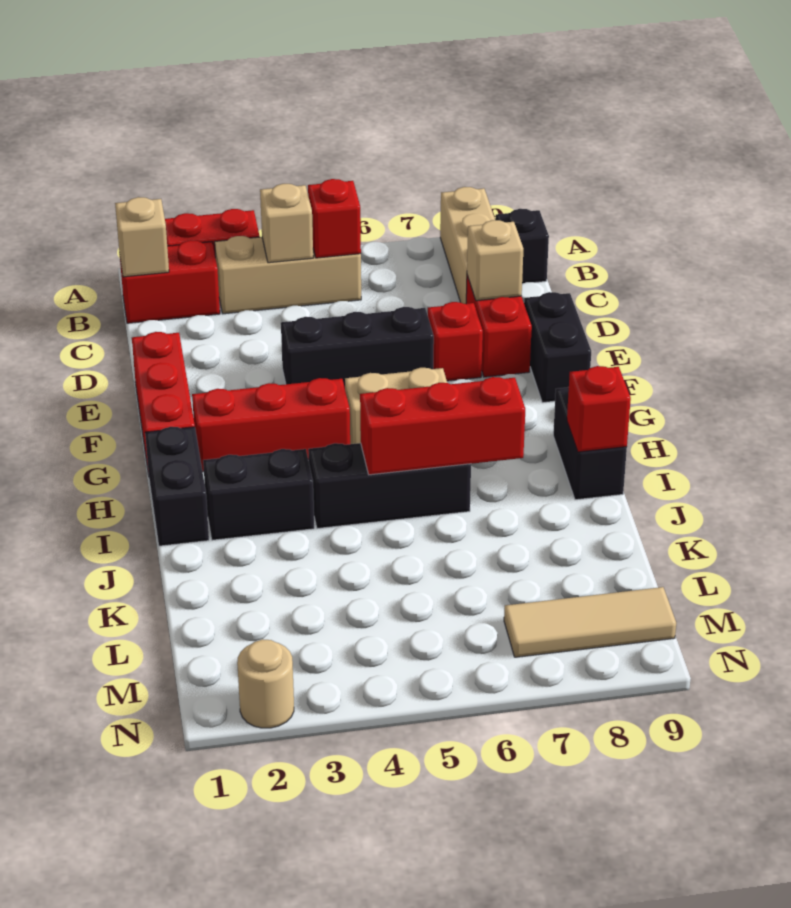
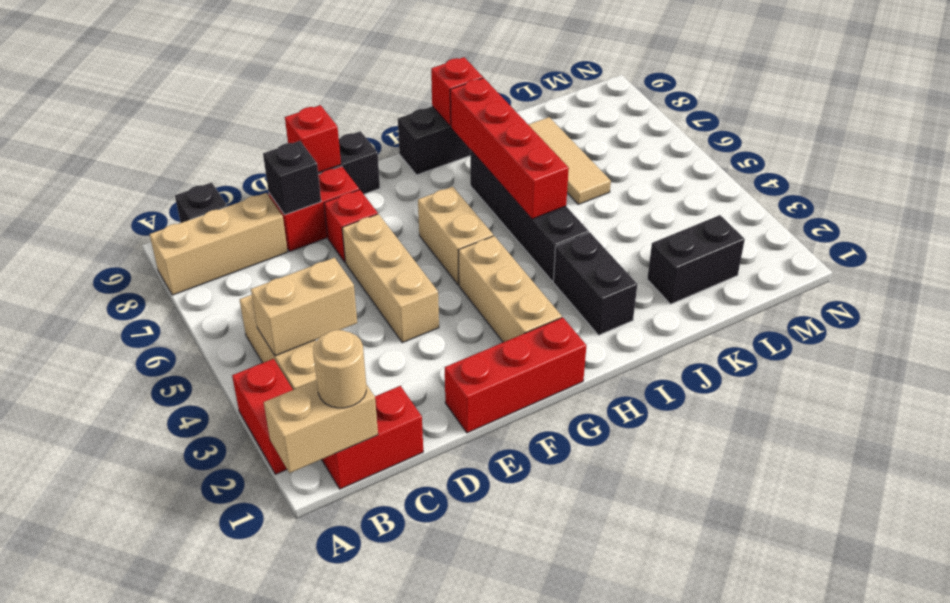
red brick B1:B2 level 1 -> red brick B1:C1 level 1
tan brick B1 level 2 -> tan brick A1:B1 level 2
tan brick B4 level 2 -> tan brick B4:C4 level 2
red brick B5 level 2 -> red brick E9 level 2
tan brick D8 level 2 -> black brick D8 level 2
black brick E4:E6 level 1 -> tan brick E4:E6 level 1
red brick G2:G4 level 1 -> tan brick G2:G4 level 1
black brick H1:I1 level 1 -> black brick K2:L2 level 1
black brick I4:I6 level 1 -> black brick I4:I7 level 1
red brick I5:I7 level 2 -> red brick I5:I8 level 2
tan tile M7:M9 level 1 -> tan tile K6:K8 level 1
tan round brick N2 level 1 -> tan round brick B1 level 3

